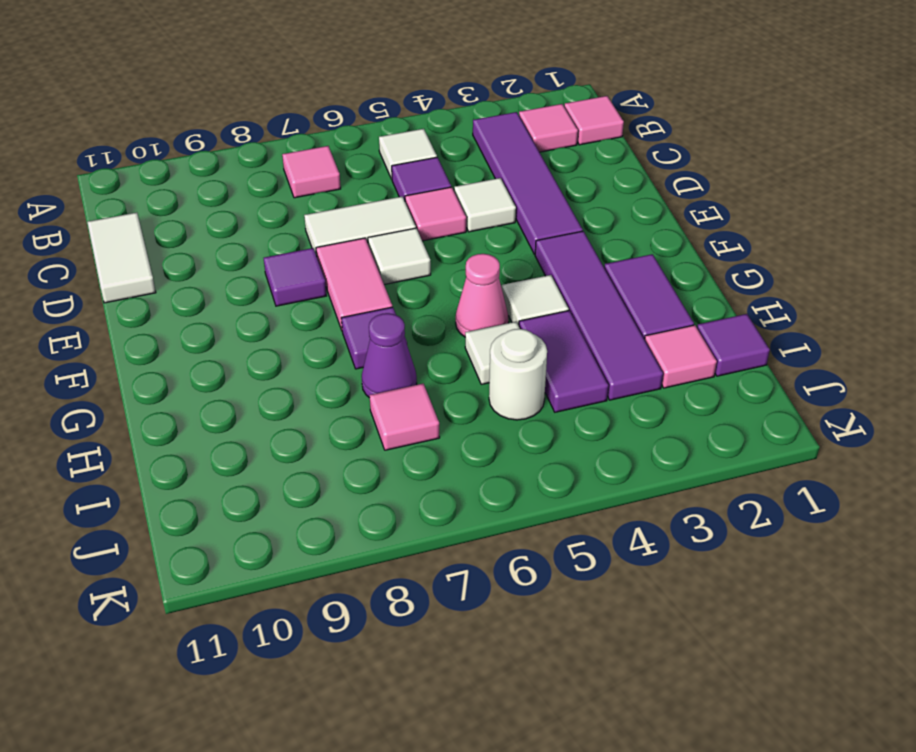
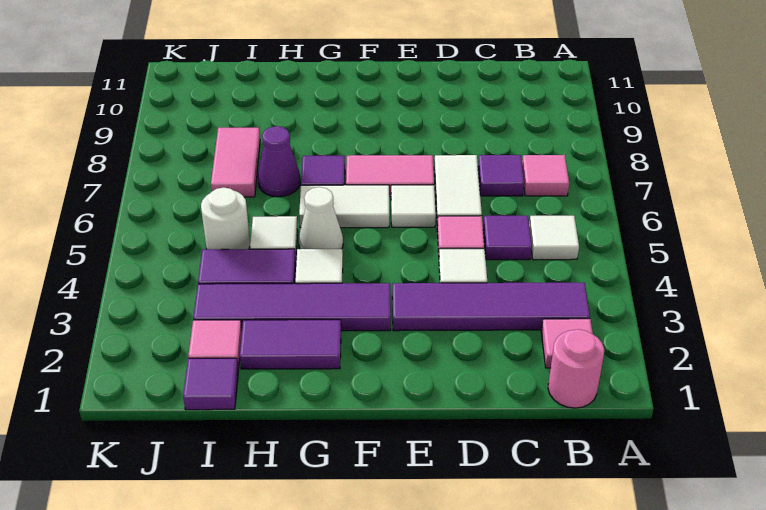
pink tile B1 level 1 -> pink round brick B1 level 1
white tile C11:D11 level 1 -> white tile F6:G6 level 1
purple tile E8 level 1 -> purple tile C7 level 1
pink cone G5 level 1 -> white cone G5 level 1
pink tile I7 level 1 -> pink tile I7:I8 level 1

